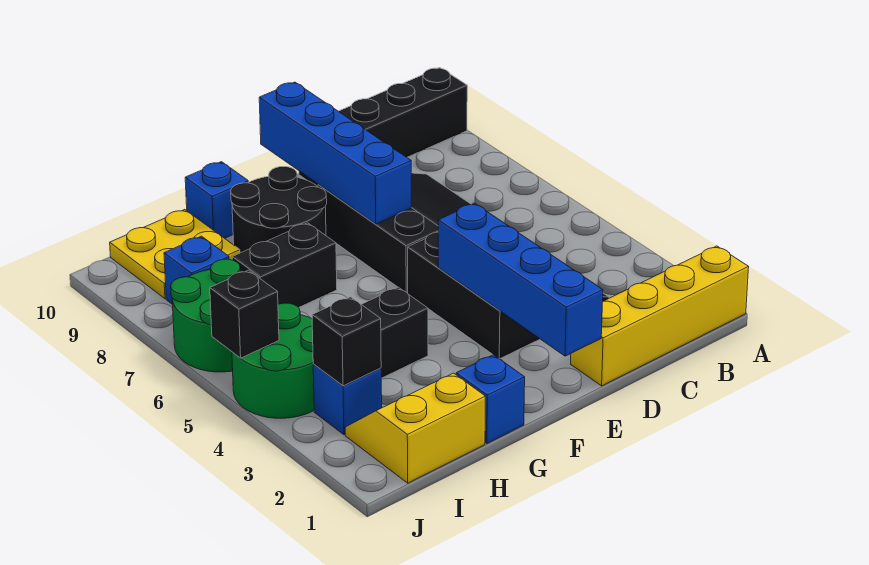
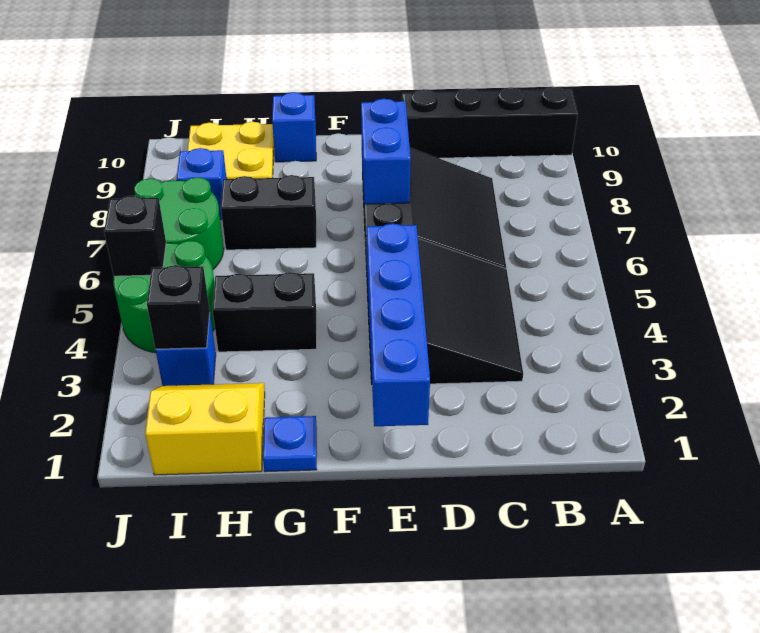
yellow brick A1:D1 level 1 -> none
blue brick E7:E10 level 2 -> blue brick E7:E8 level 2
black round brick F8:G9 level 1 -> none
blue brick G1 level 1 -> blue plate G1 level 1

